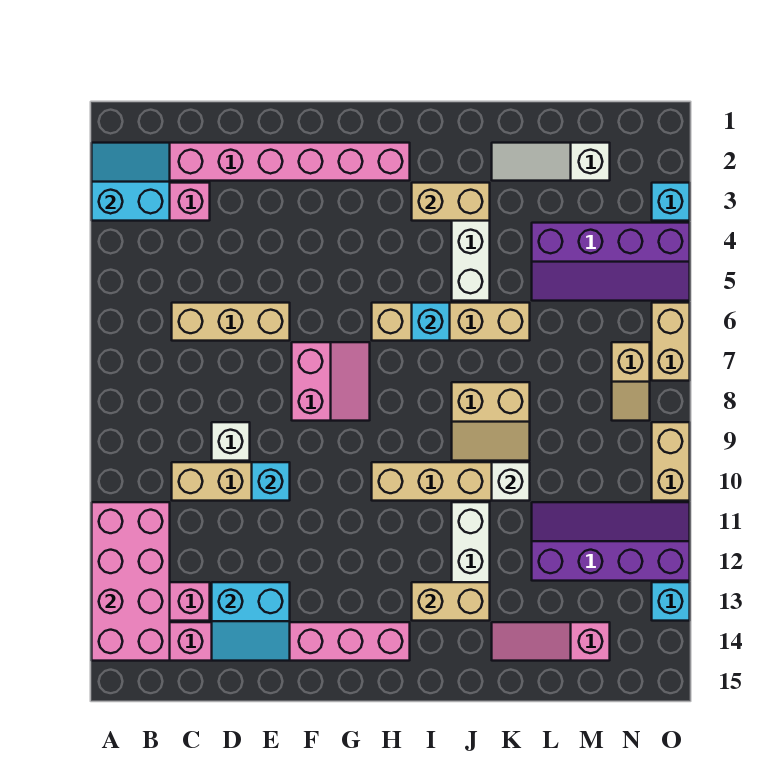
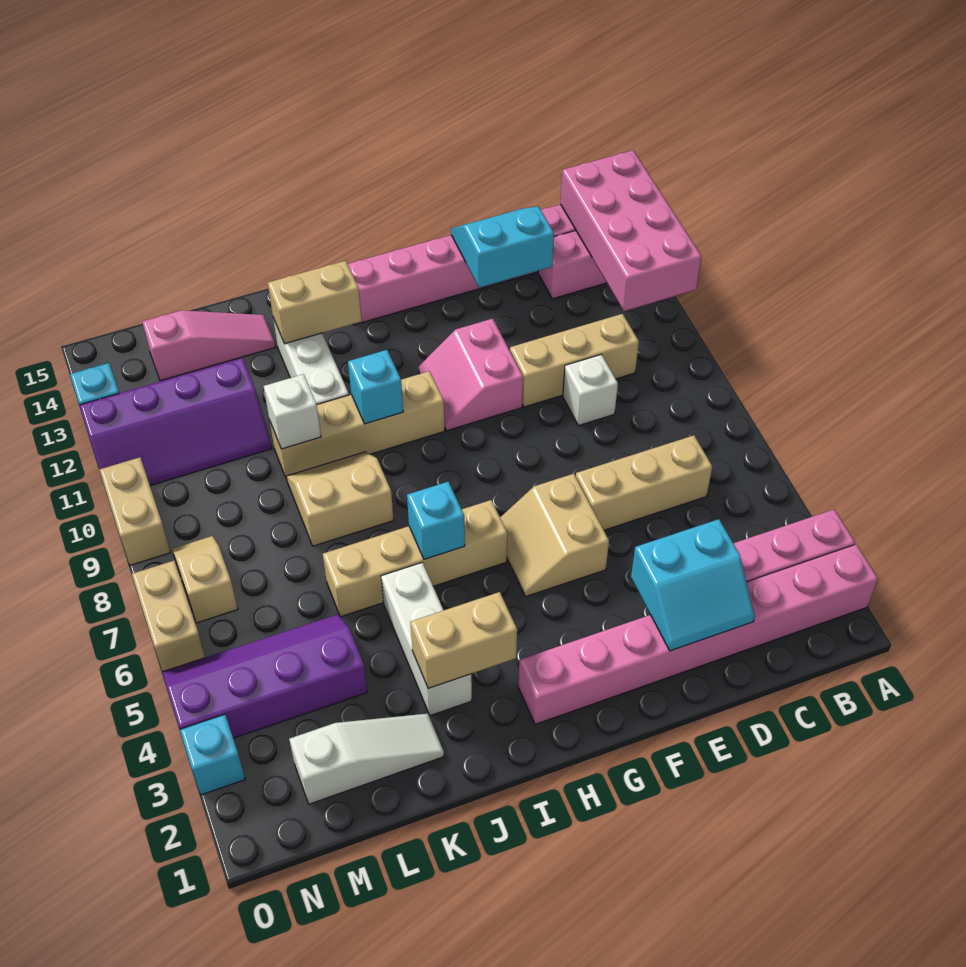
cyan slope A2:B3 level 2 top 3 -> cyan slope D2:E3 level 2 top 3
cyan brick E10 level 2 -> cyan brick I10 level 2
none -> tan slope F5:G6 level 1 top F
pink slope F7:G8 level 1 top F -> pink slope F10:G11 level 1 top F

